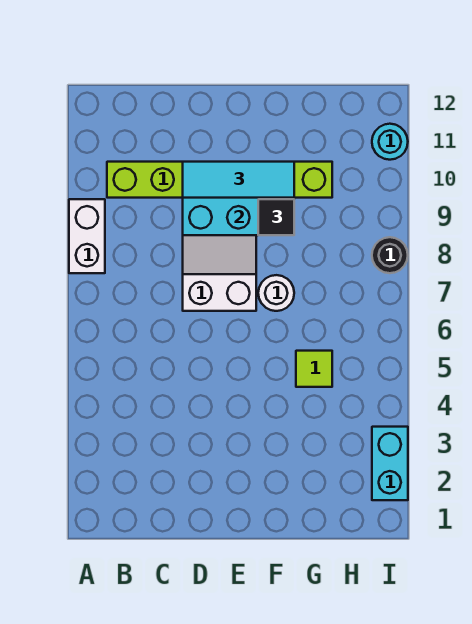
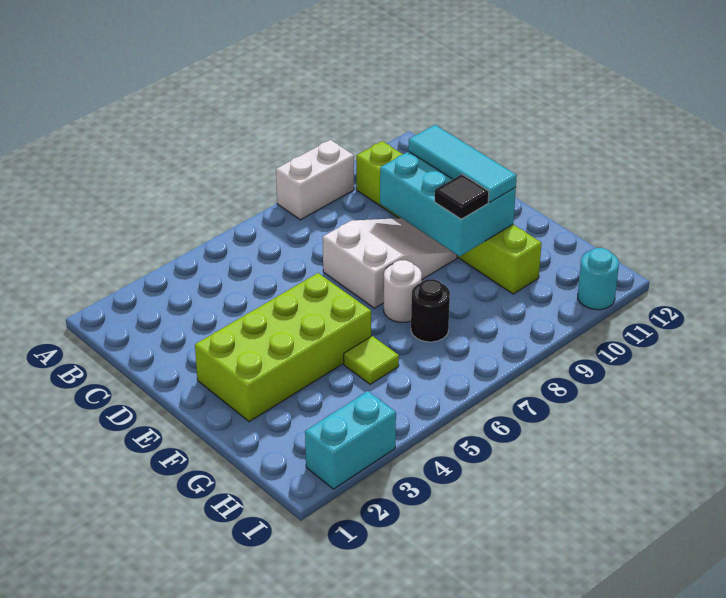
none -> lime brick E2:F5 level 1
black round brick I8 level 1 -> black round brick G7 level 1

